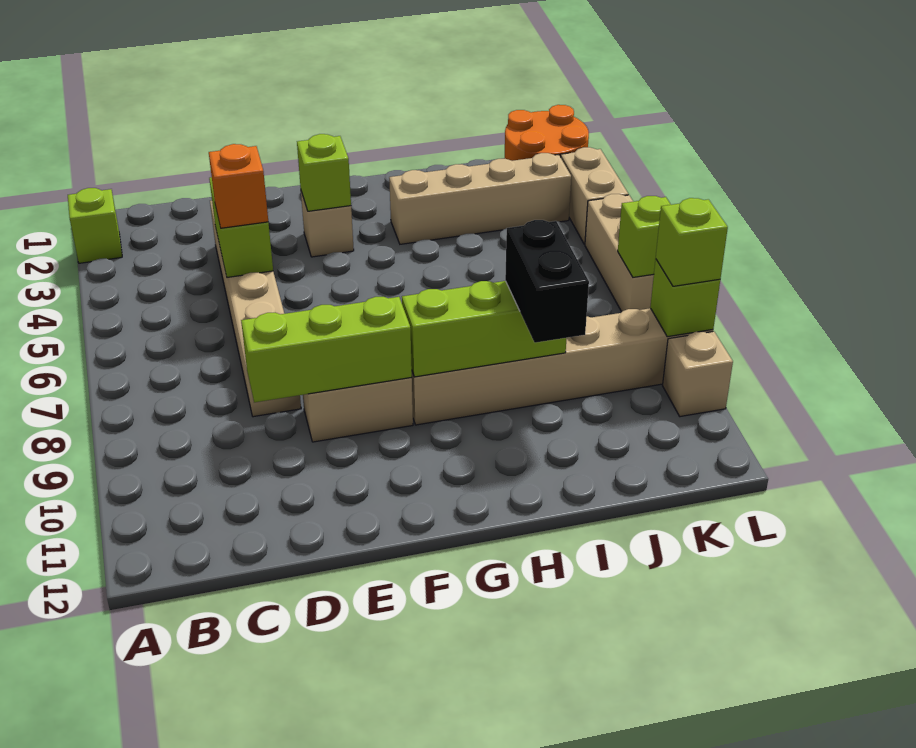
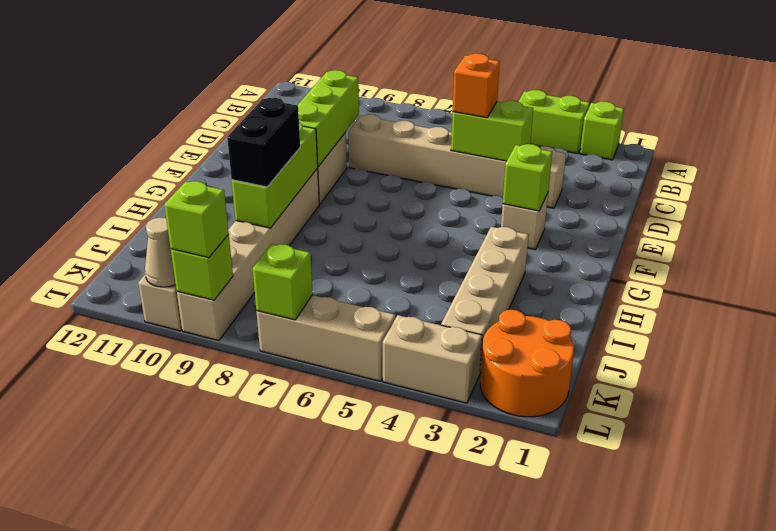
none -> lime brick A3:A4 level 1
black brick I9:I10 level 3 -> black brick H9:I9 level 3
none -> tan cone L10 level 2

